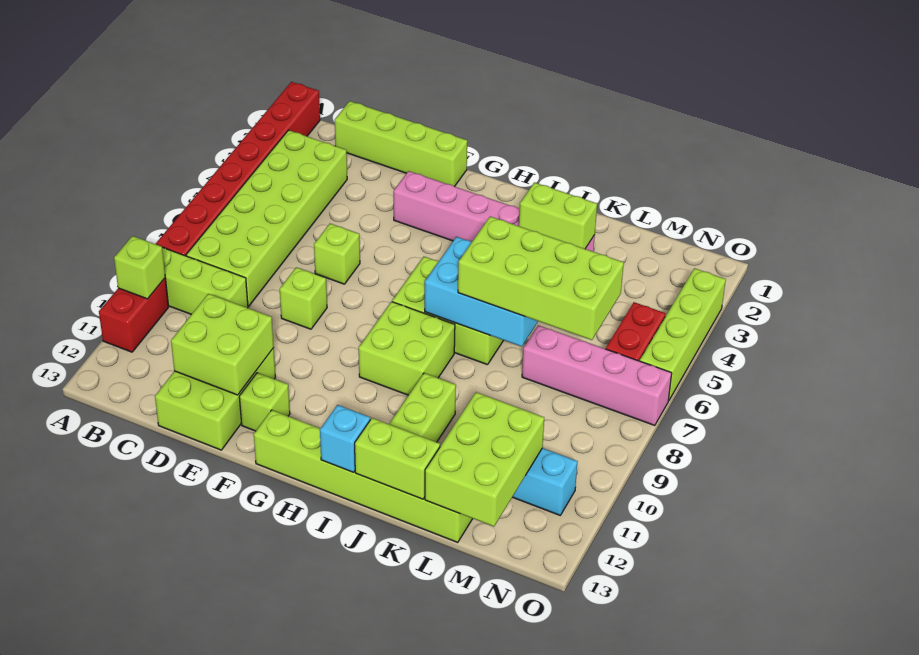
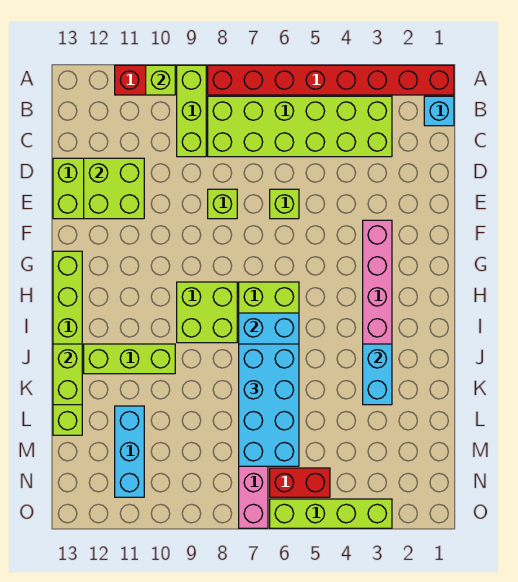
lime brick C1:F1 level 1 -> none
lime brick F12 level 1 -> none
cyan brick I13 level 2 -> cyan brick B1 level 1
lime brick J3:K3 level 2 -> cyan brick J3:K3 level 2
lime brick J6:M7 level 3 -> cyan brick J6:M7 level 3
lime brick L11:M13 level 2 -> none

